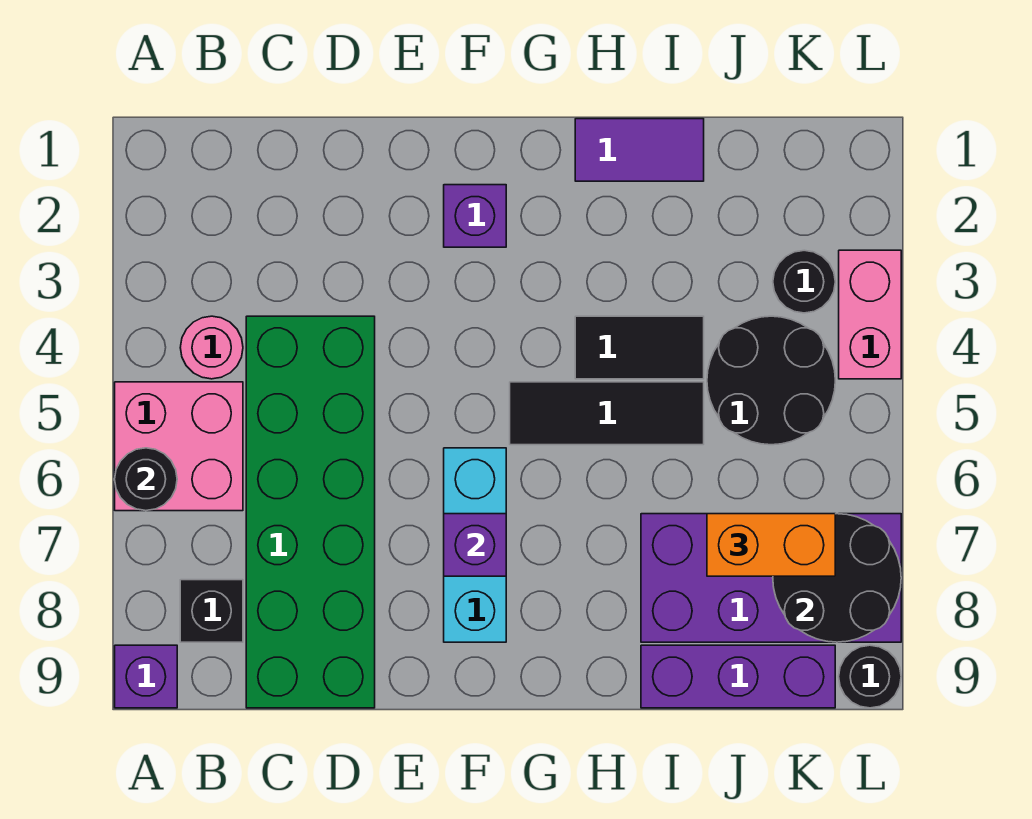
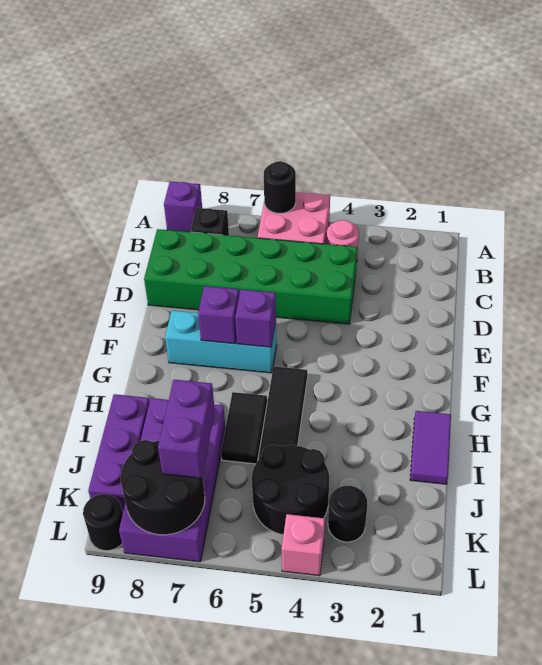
purple brick F2 level 1 -> purple brick F6 level 2
black tile H4:I4 level 1 -> black tile H6:I6 level 1
orange brick J7:K7 level 3 -> purple brick J7:K7 level 3
pink brick L3:L4 level 1 -> pink brick L4 level 1

